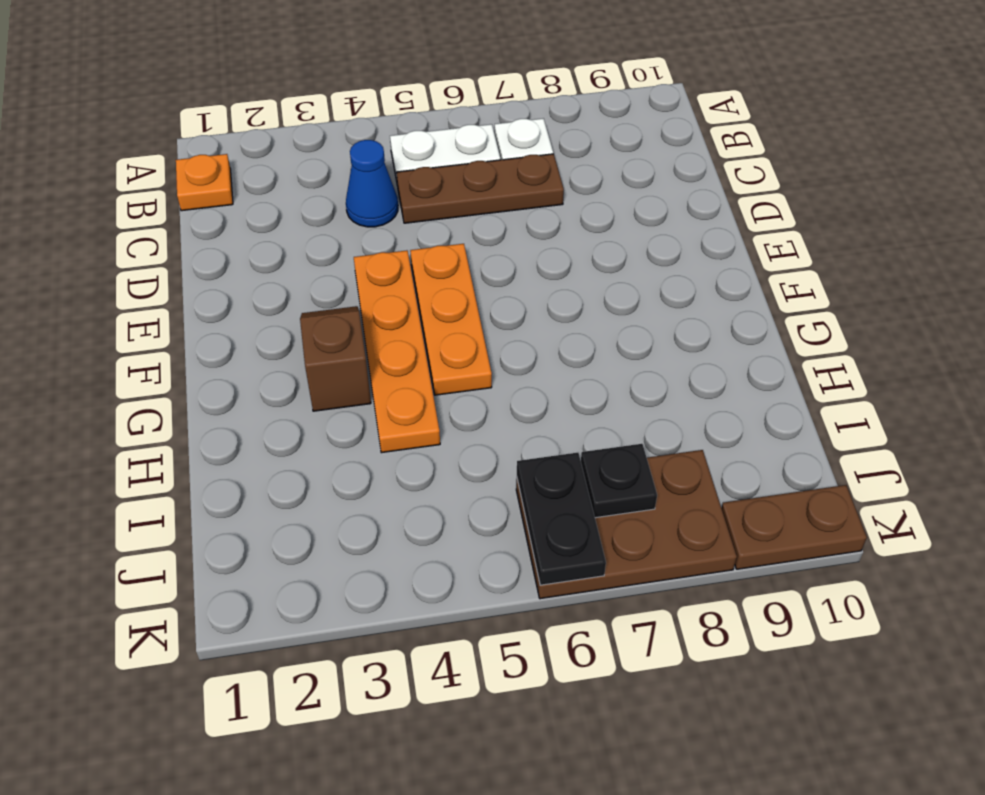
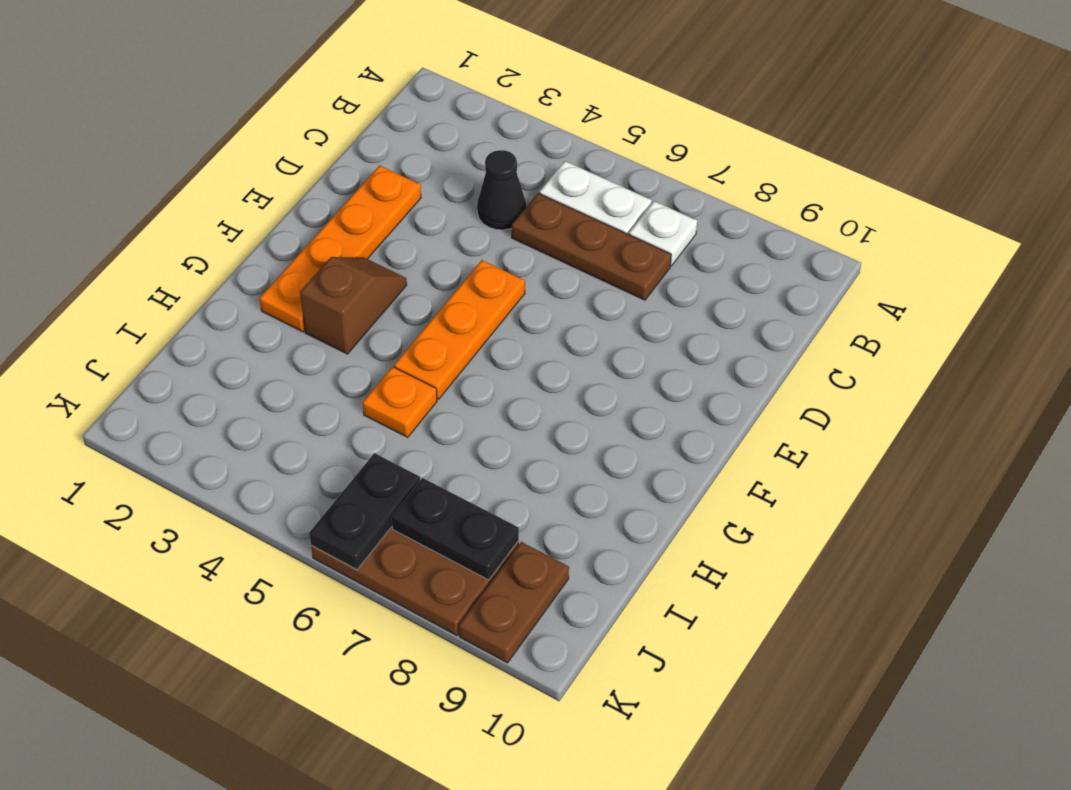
orange plate B1 level 1 -> orange plate H5 level 1
blue cone C4 level 1 -> black cone C4 level 1
orange plate E4:H4 level 1 -> orange plate D2:G2 level 1
black plate J7 level 2 -> black plate J7:J8 level 2
brown plate K9:K10 level 1 -> brown plate J9:K9 level 1

